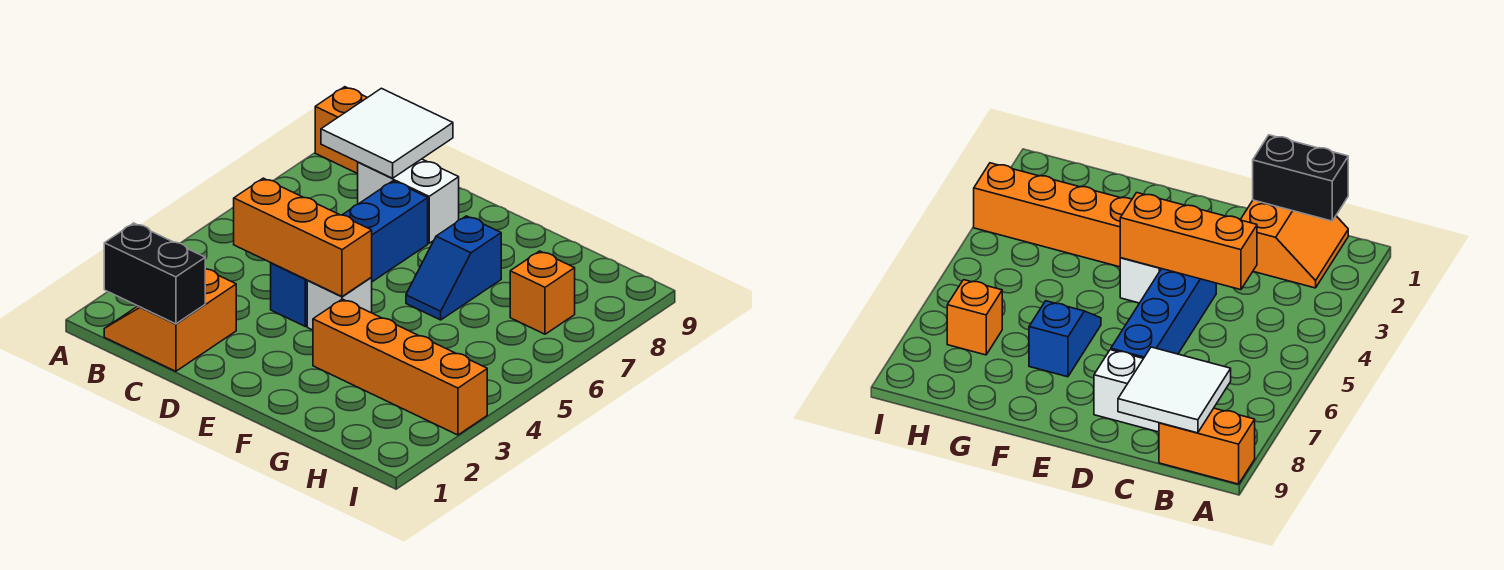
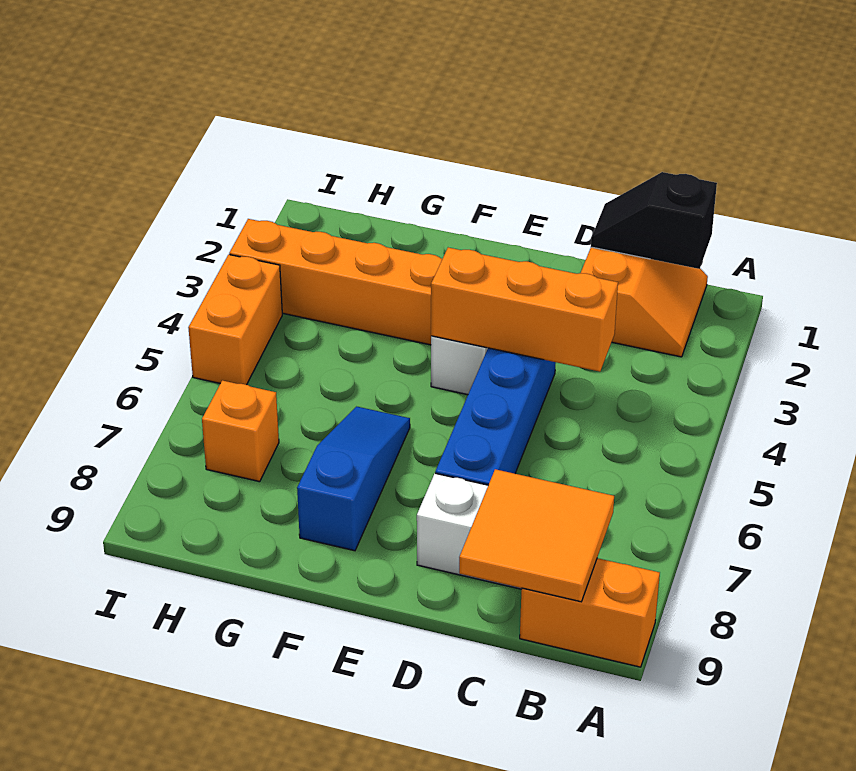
black brick B1:C1 level 2 -> black slope B1:C1 level 2 top B
white tile B8:C9 level 2 -> orange tile B8:C9 level 2
blue slope F6:F7 level 1 top 7 -> blue slope F6:F8 level 1 top 8
none -> orange brick I4:I5 level 1

